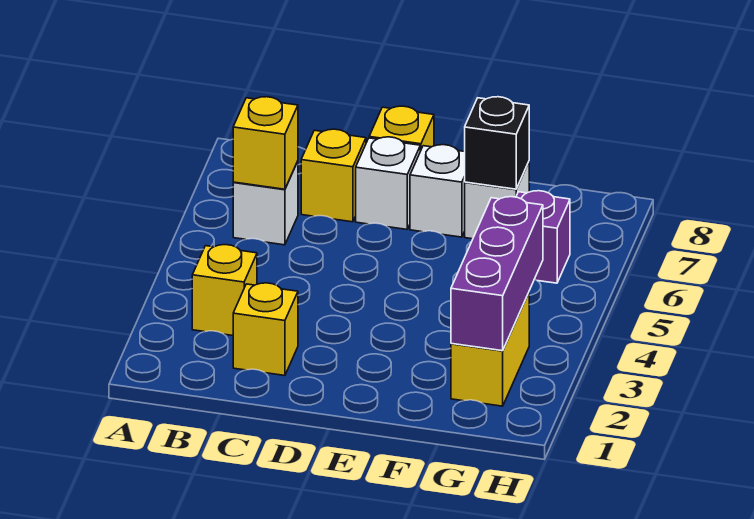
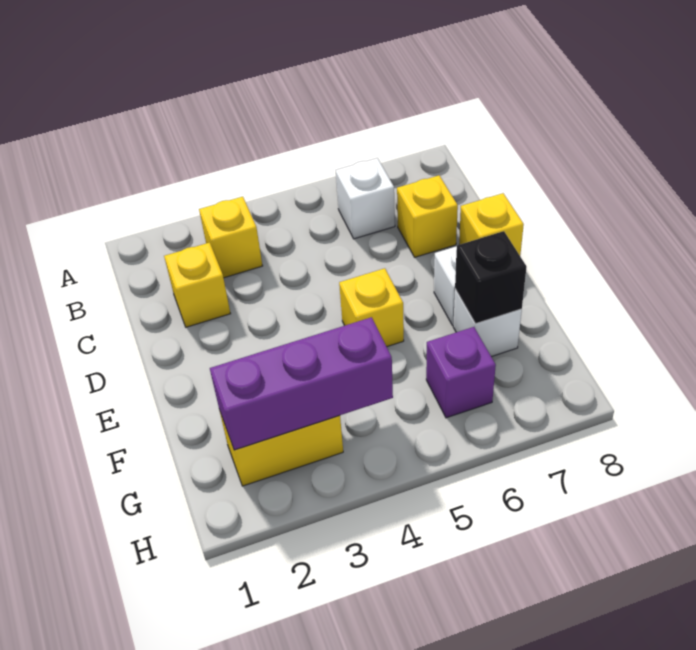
yellow brick B6 level 2 -> yellow brick E5 level 1
white brick D7 level 1 -> none

